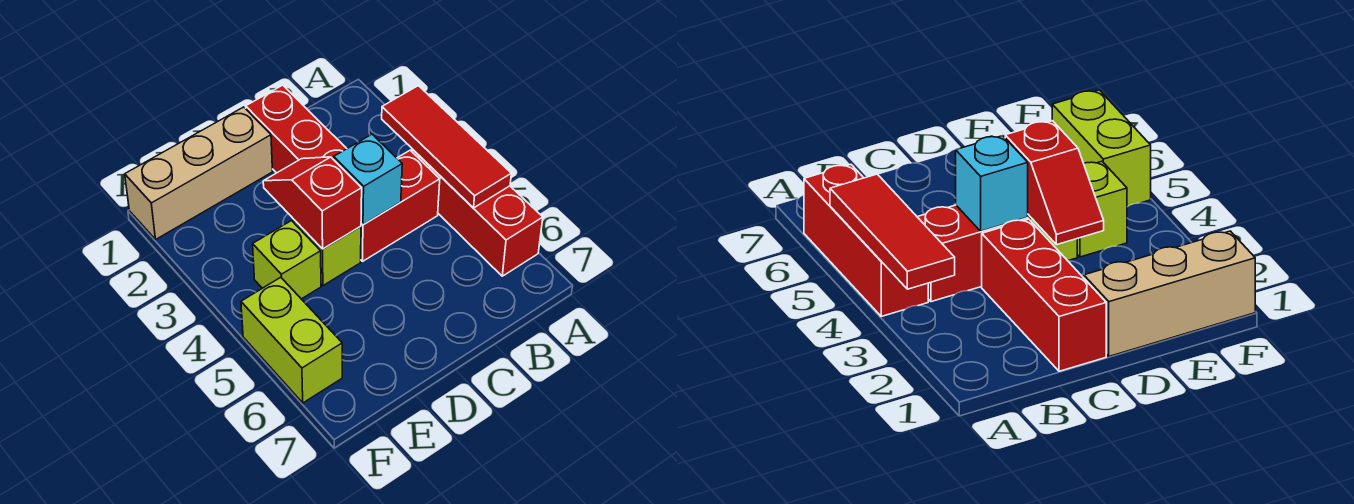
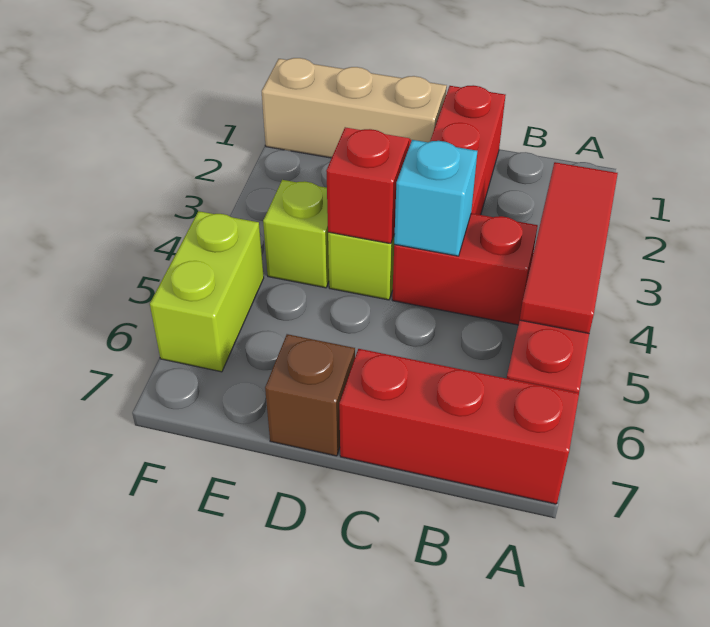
none -> red brick A7:C7 level 1
none -> brown brick D7 level 1

